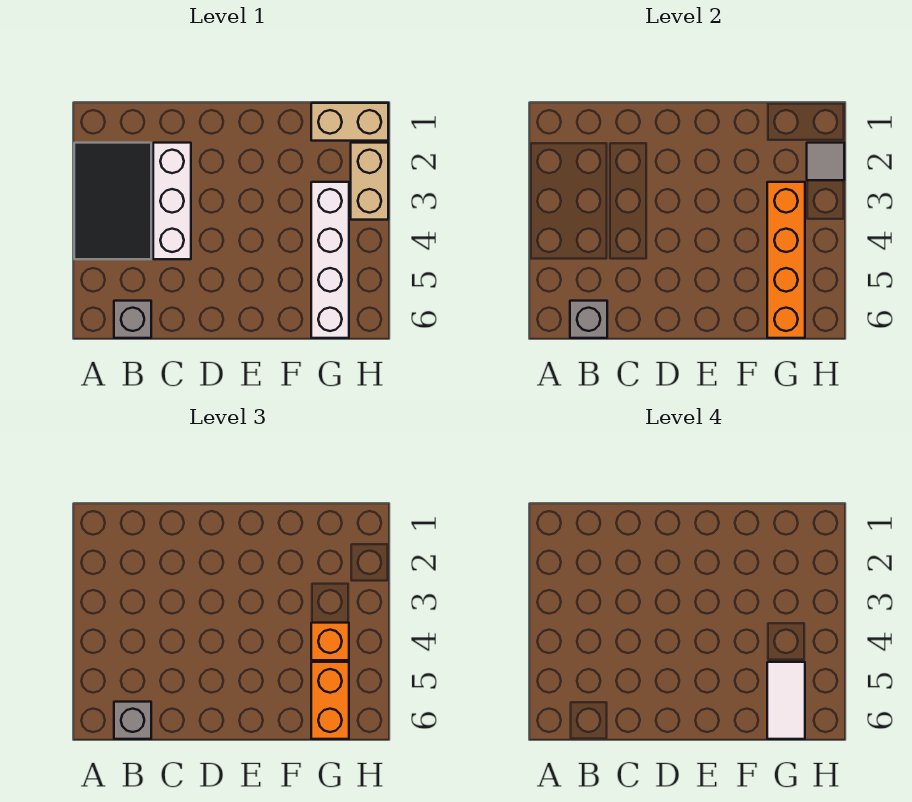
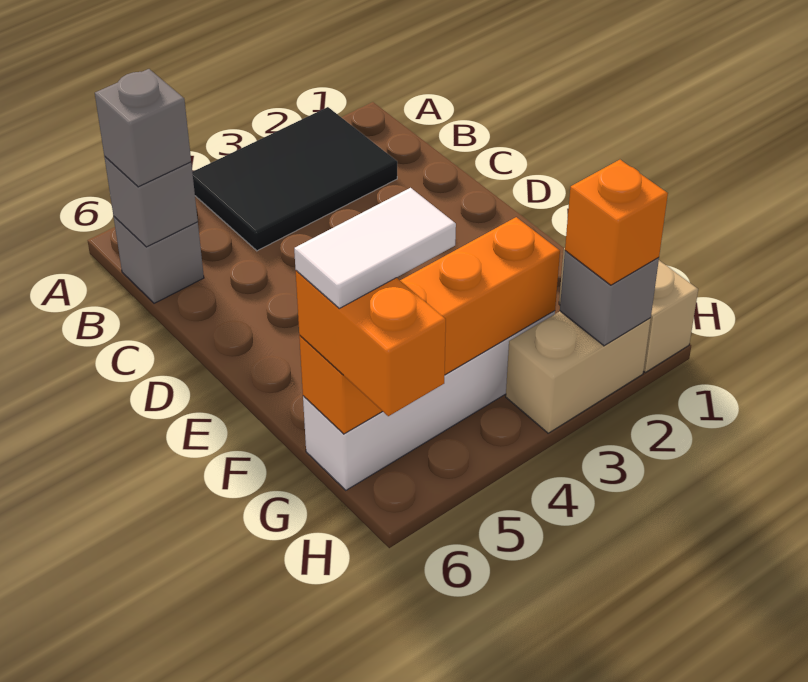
white brick C2:C4 level 1 -> none
orange brick G4 level 3 -> orange brick H2 level 3
orange brick G5:G6 level 3 -> orange brick G6:H6 level 3
grey tile H2 level 2 -> grey brick H2 level 2

